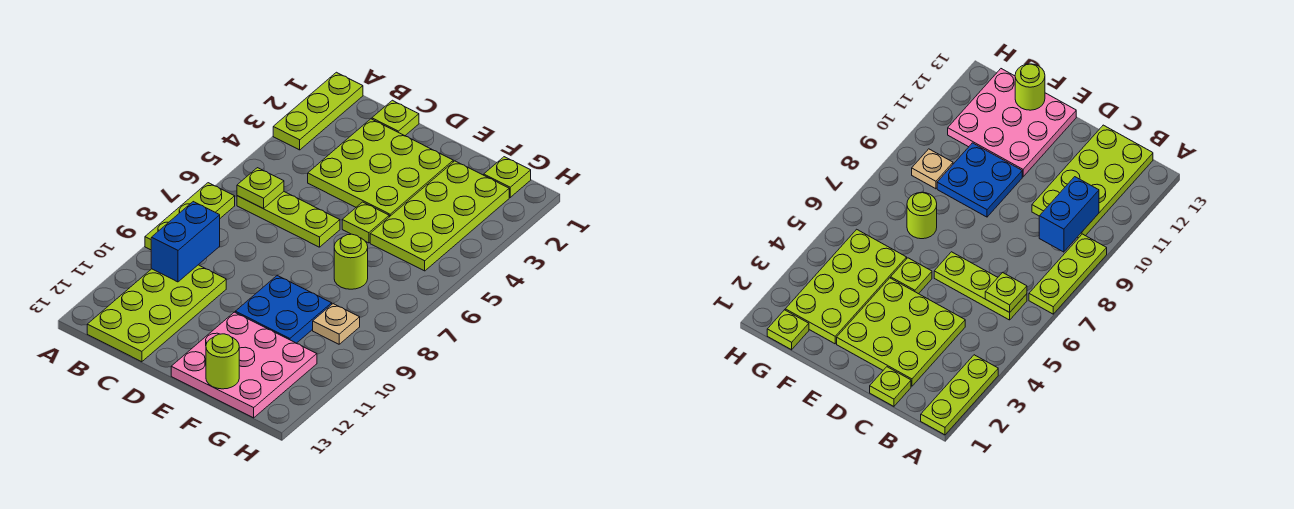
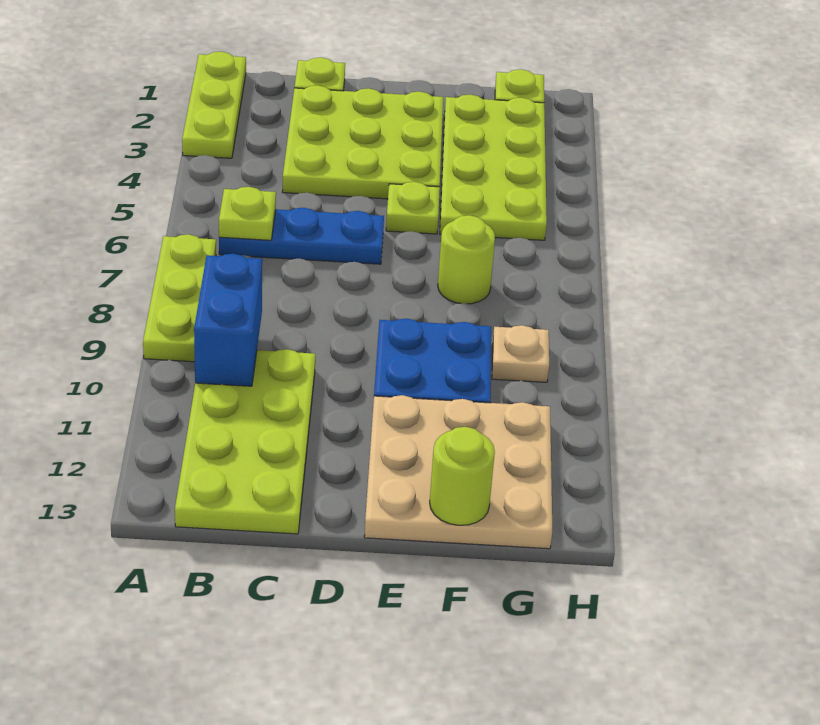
lime plate B6:D6 level 1 -> blue plate B6:D6 level 1
pink plate E11:G13 level 1 -> tan plate E11:G13 level 1

